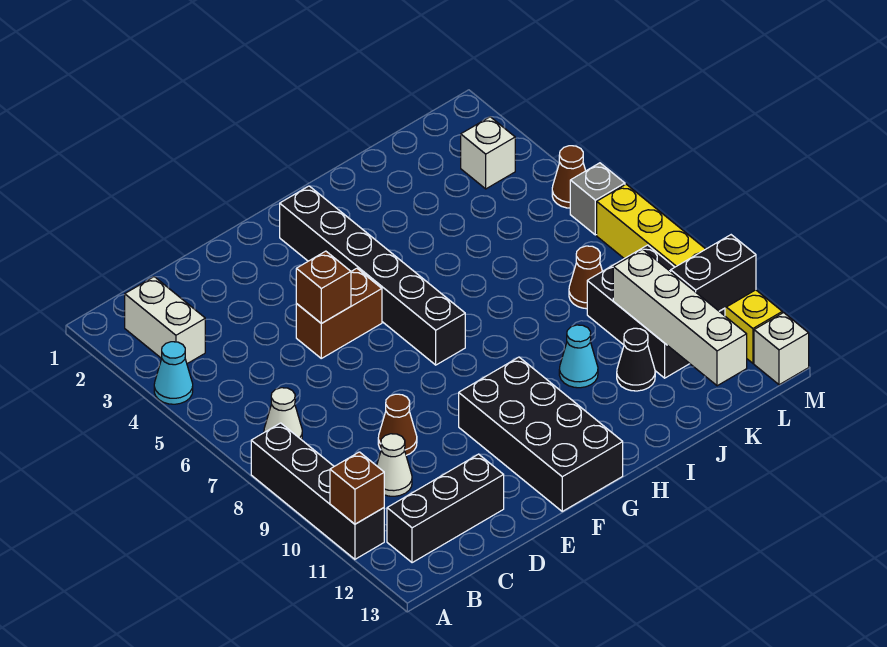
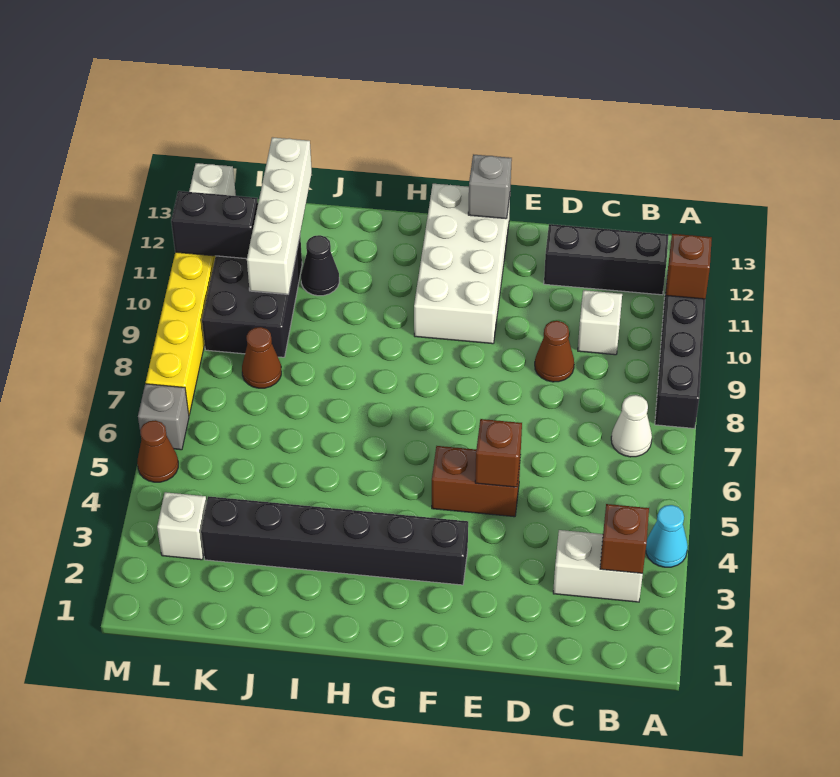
white brick B2:B3 level 1 -> white brick B3:C3 level 1
none -> brown brick B3 level 2
white cone C10 level 1 -> white brick C10 level 1
black brick F10:G13 level 1 -> white brick F10:G13 level 1
none -> grey brick F13 level 2
black brick G2:G7 level 1 -> black brick F3:K3 level 1
cyan cone I10 level 1 -> none

